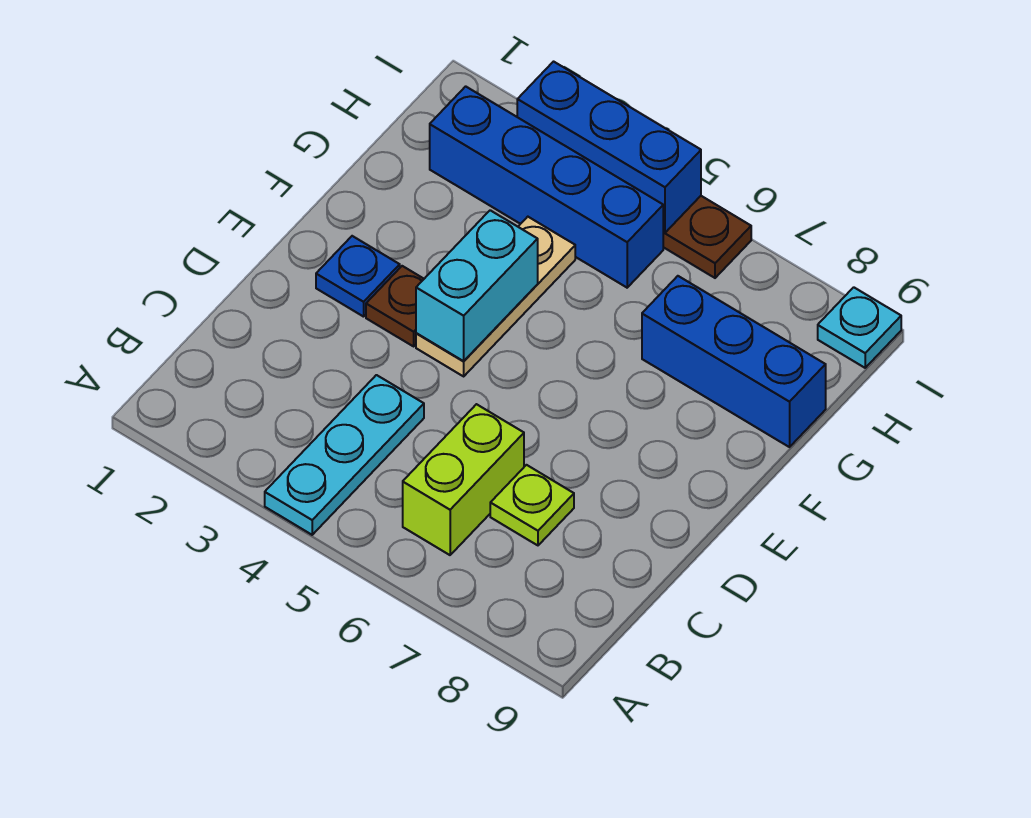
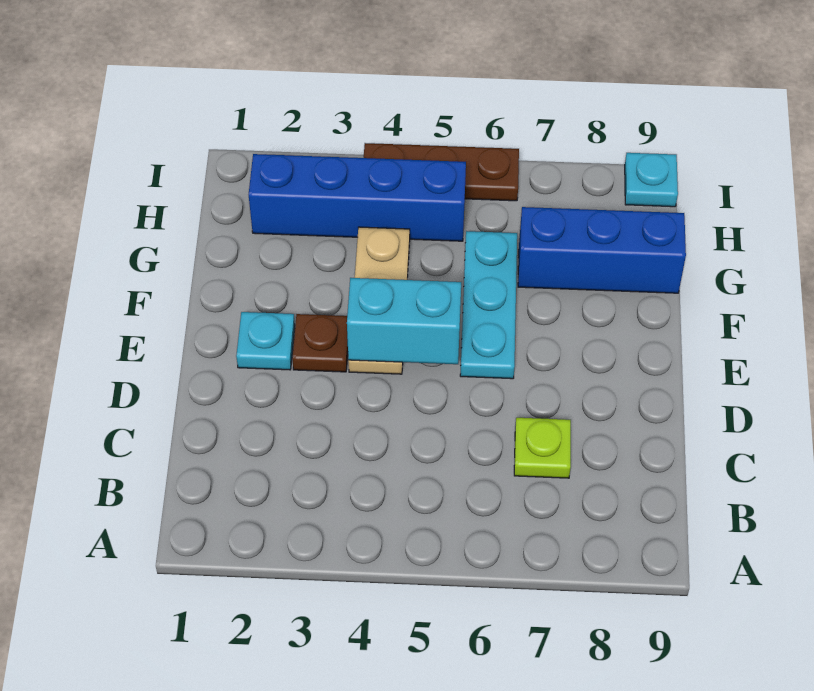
cyan plate A4:C4 level 1 -> cyan plate E6:G6 level 1
lime brick B6:C6 level 1 -> none
blue plate E2 level 1 -> cyan plate E2 level 1
cyan brick E4:F4 level 2 -> cyan brick E4:E5 level 2
blue brick I3:I5 level 2 -> none

